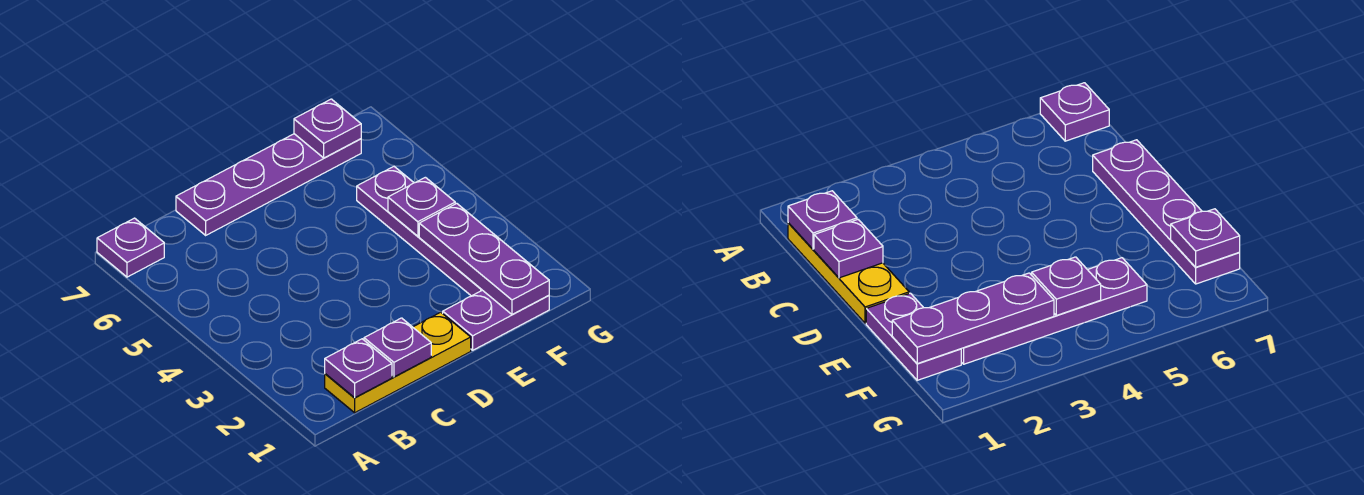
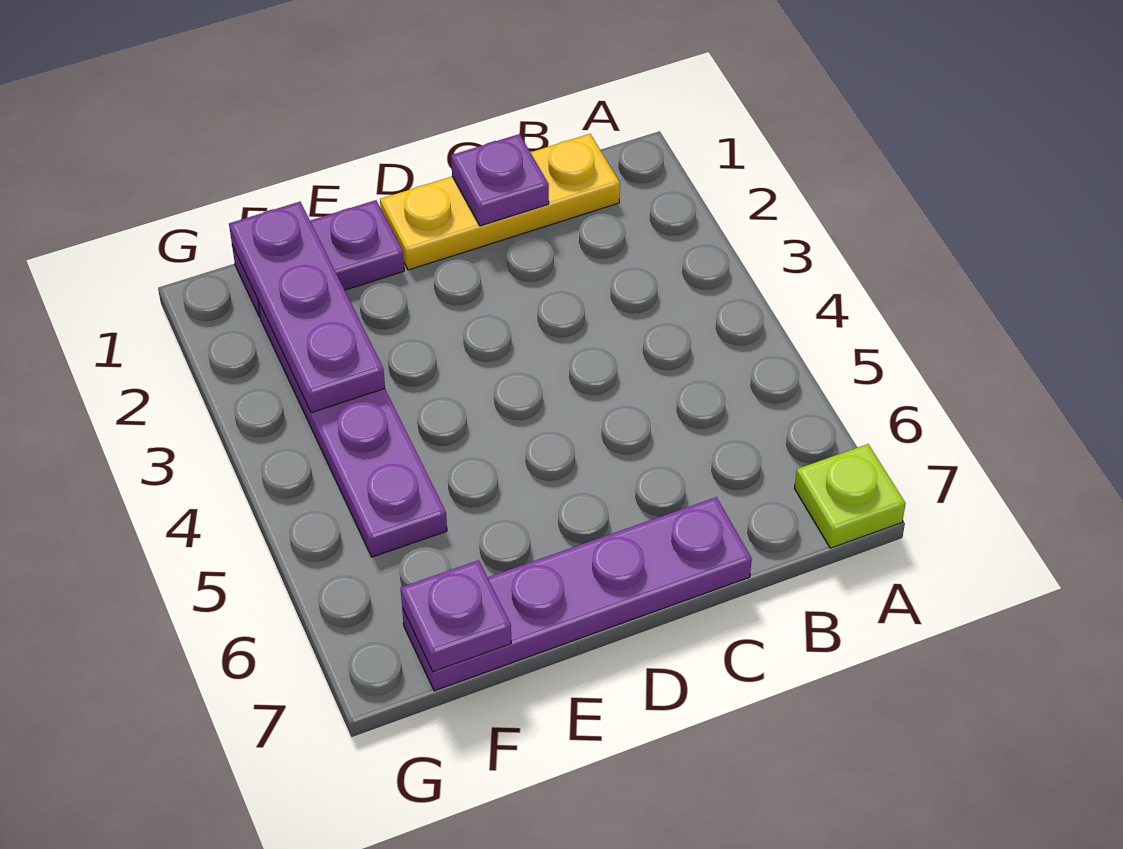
purple plate A7 level 1 -> lime plate A7 level 1
purple plate B1 level 2 -> none
purple plate F4 level 2 -> none

